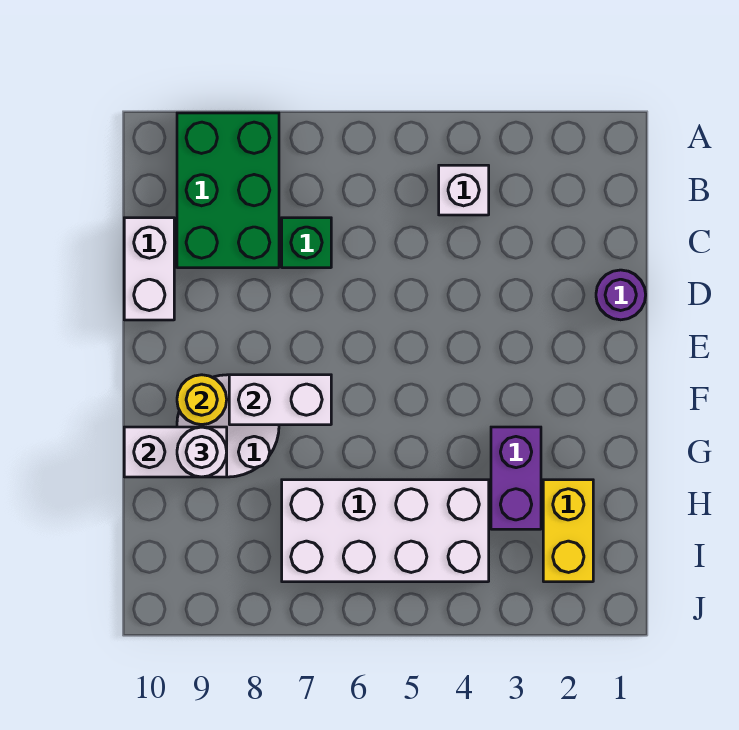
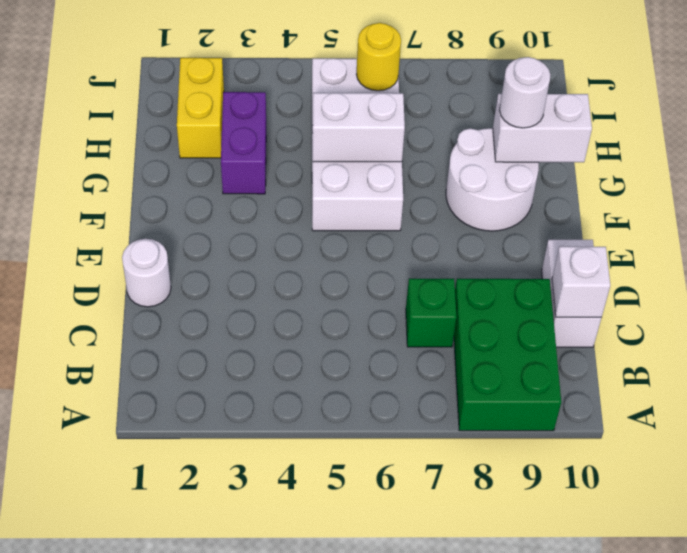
white brick B4 level 1 -> white brick C10 level 2
purple round brick D1 level 1 -> white round brick D1 level 1
white brick F7:F8 level 2 -> white brick G5:G6 level 2
yellow round brick F9 level 2 -> yellow round brick I6 level 2
white brick H4:I7 level 1 -> white brick F5:I6 level 1

